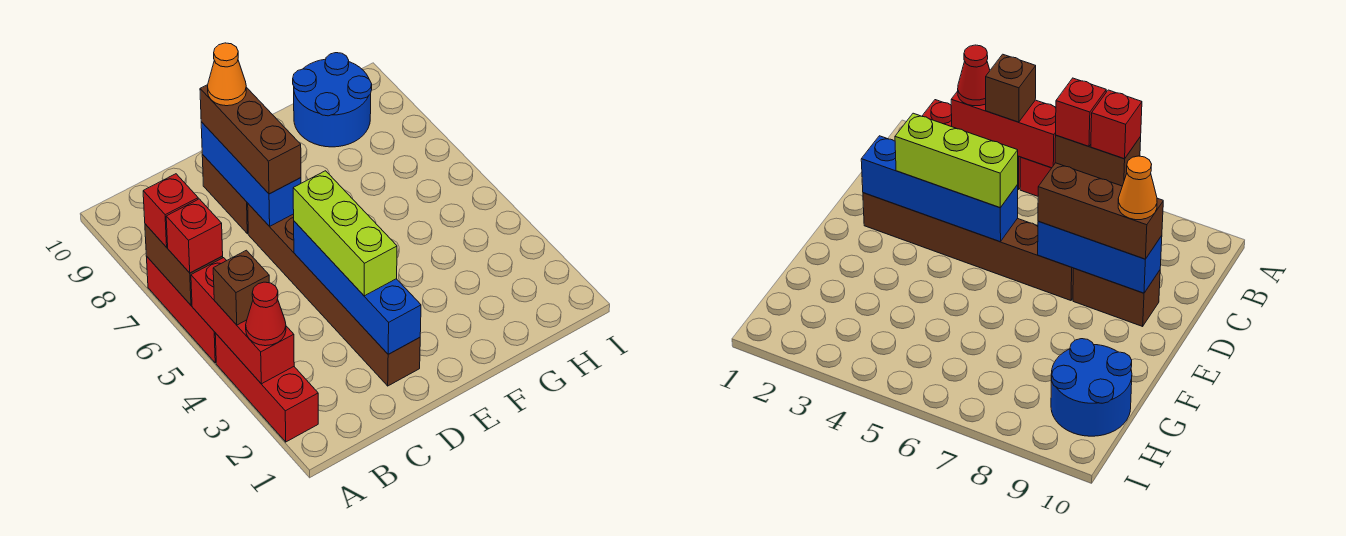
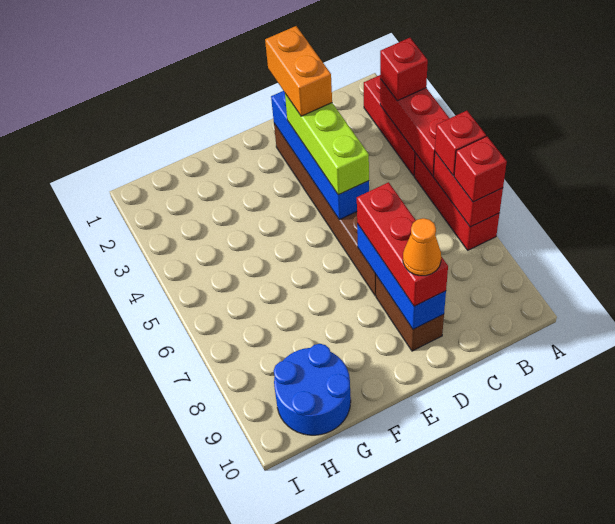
red cone A3 level 3 -> red brick A3 level 3
brown brick A4 level 3 -> none
brown brick A6:A7 level 2 -> red brick A6:A7 level 2
none -> orange brick D2:D3 level 4
brown brick D7:D9 level 3 -> red brick D7:D9 level 3

